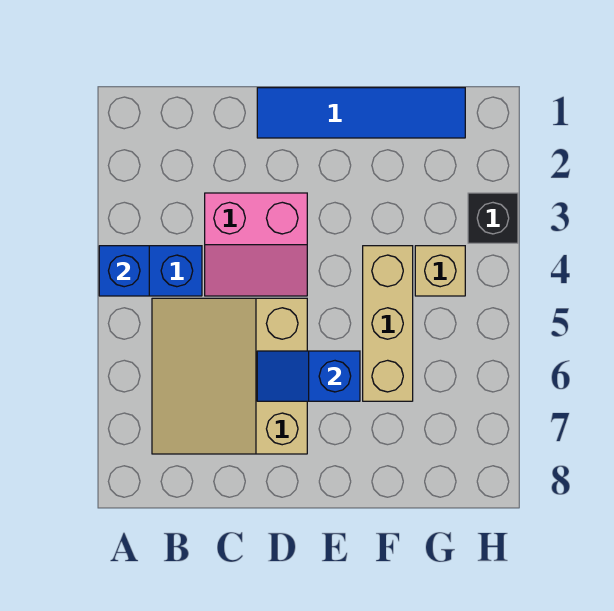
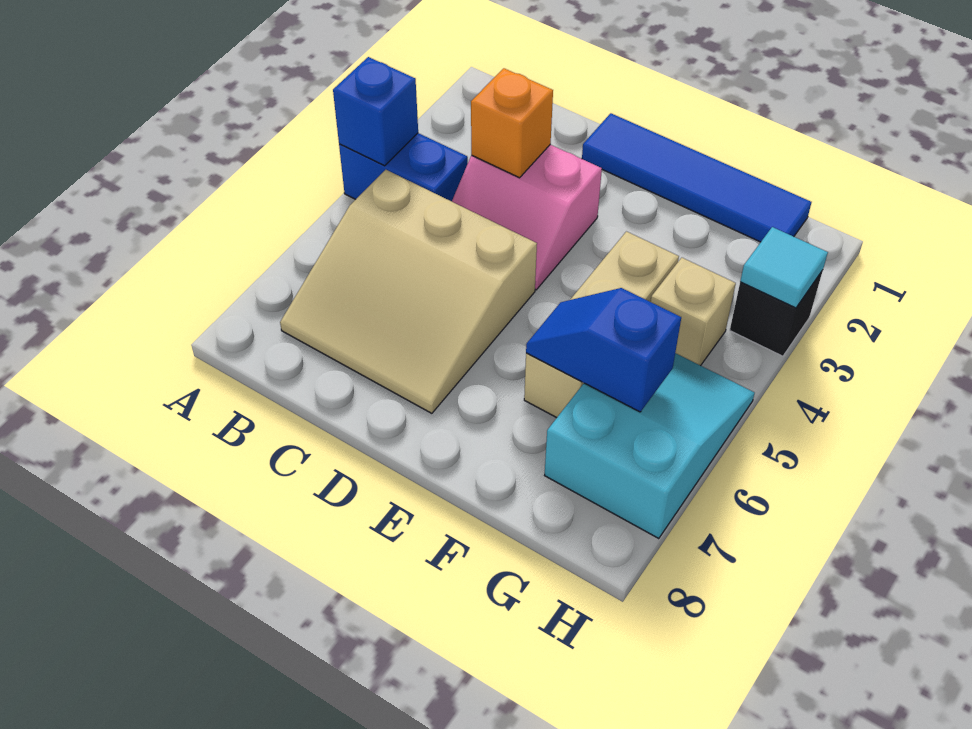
tan slope B5:D7 level 1 top D -> tan slope B5:D7 level 1 top 5
none -> orange brick C3 level 2
blue slope D6:E6 level 2 top E -> blue slope F6:G6 level 2 top G
none -> cyan slope G5:H7 level 1 top 7
none -> cyan tile H3 level 2

